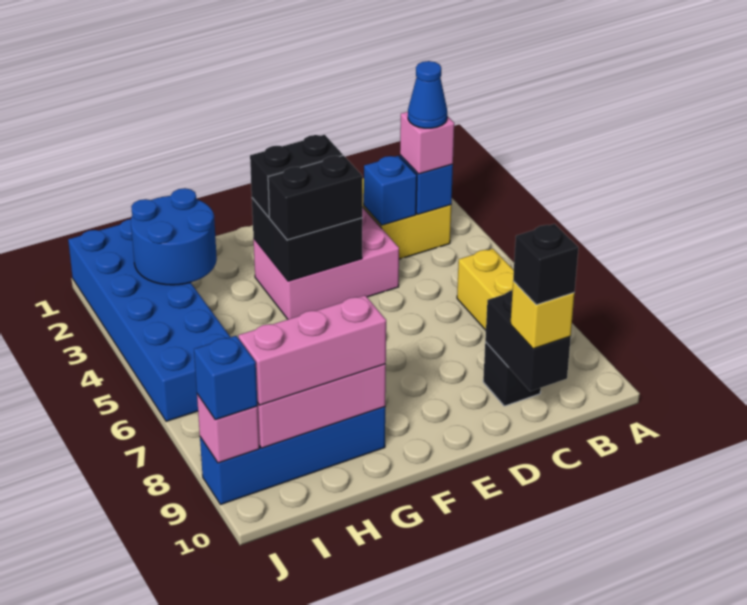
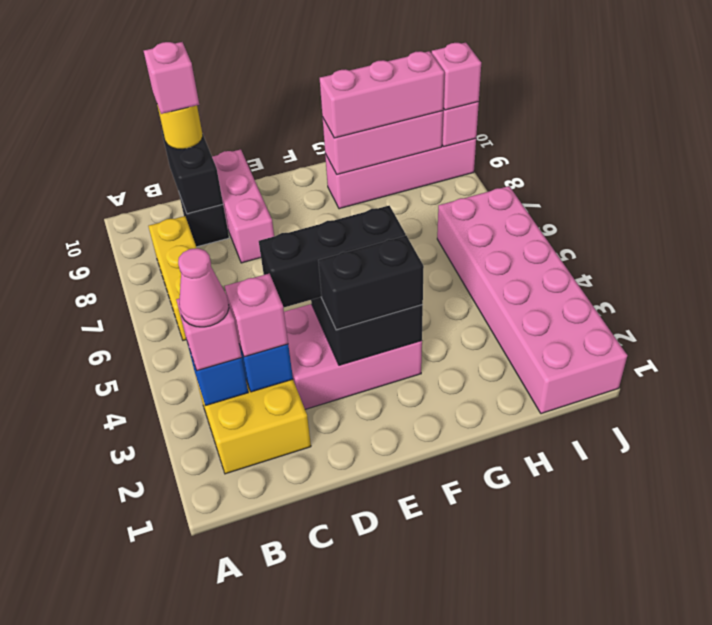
blue cone B3 level 4 -> pink cone B3 level 4
none -> pink brick C3 level 3
yellow brick C10 level 3 -> yellow round brick C10 level 3
black brick C10 level 4 -> pink brick C10 level 4
none -> pink brick D8:D10 level 1
black brick E4:F4 level 3 -> black brick D4:F4 level 3
blue brick G9:J9 level 1 -> pink brick G9:J9 level 1
blue round brick H2:I3 level 2 -> none
blue brick I1:J6 level 1 -> pink brick I1:J6 level 1
blue brick J9 level 3 -> pink brick J9 level 3

